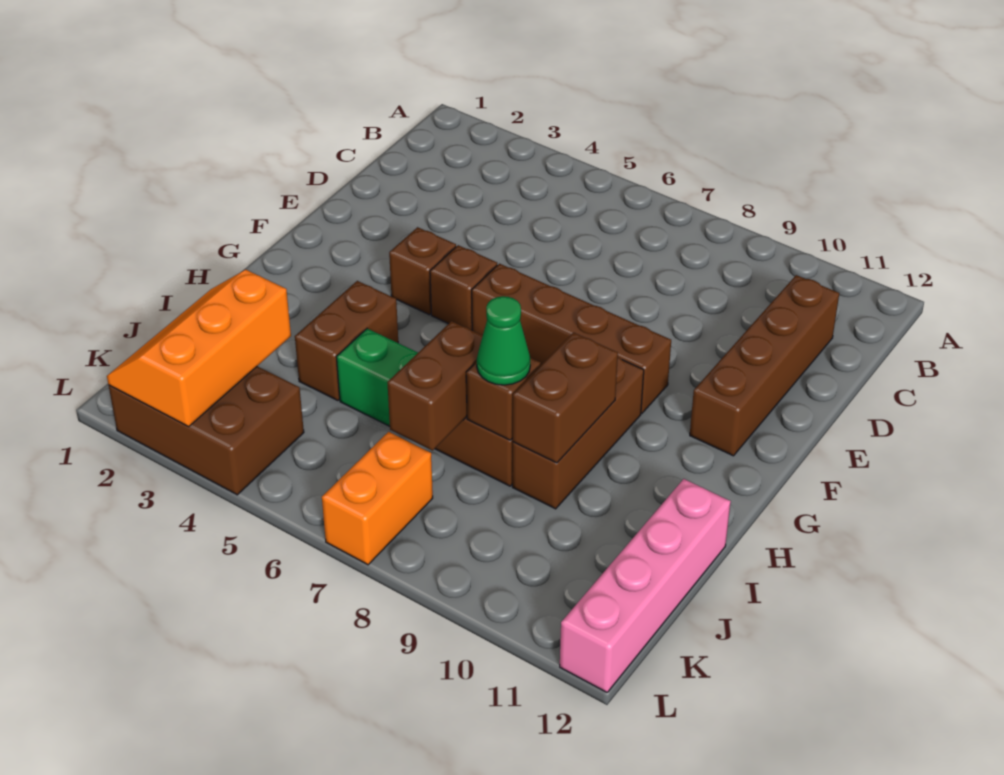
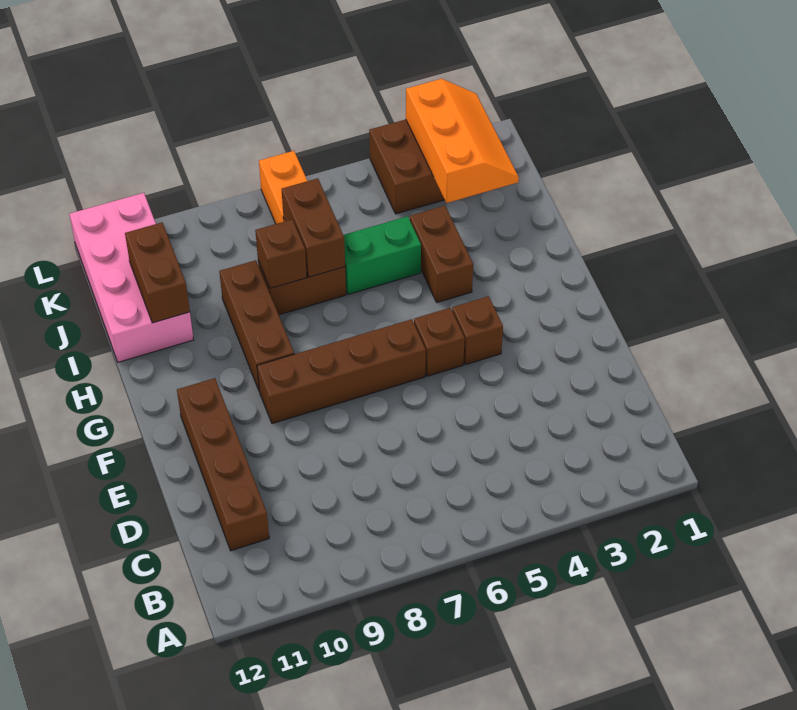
brown brick H9:I9 level 2 -> brown brick I11:J11 level 2
green cone I8 level 3 -> none
pink brick I12:L12 level 1 -> pink brick I11:L12 level 1

